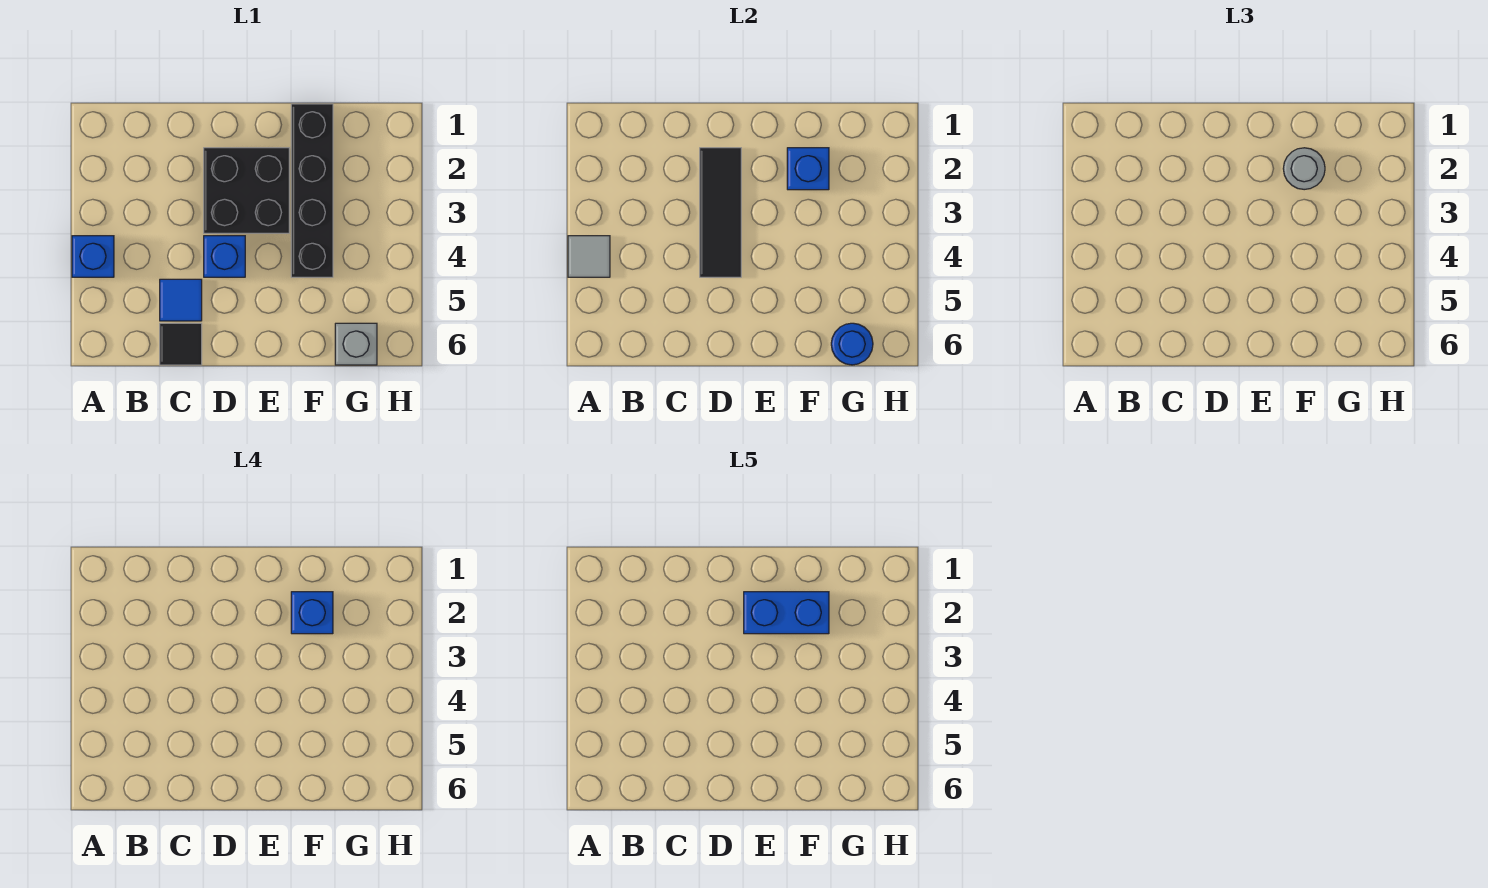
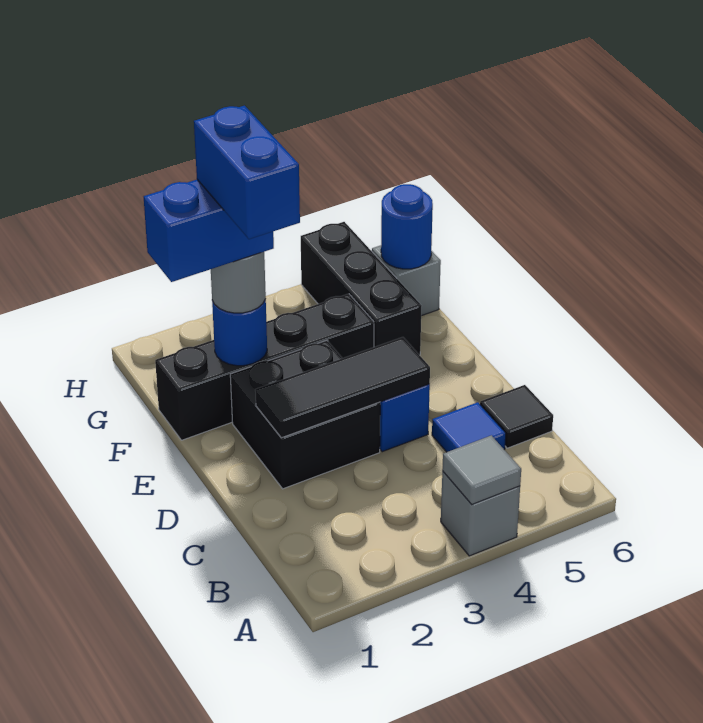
blue brick A4 level 1 -> grey brick A4 level 1
blue brick F2 level 2 -> blue round brick F2 level 2
blue brick F2 level 4 -> blue brick F1:F2 level 4
none -> black brick F5:H5 level 1

